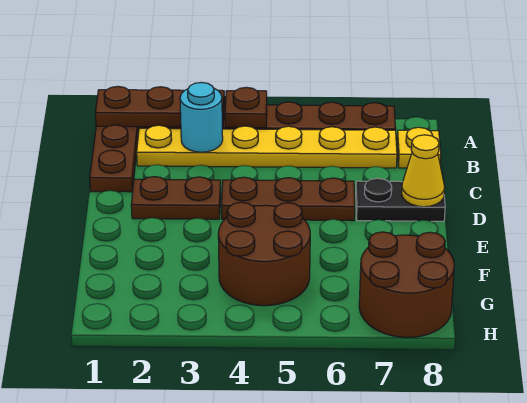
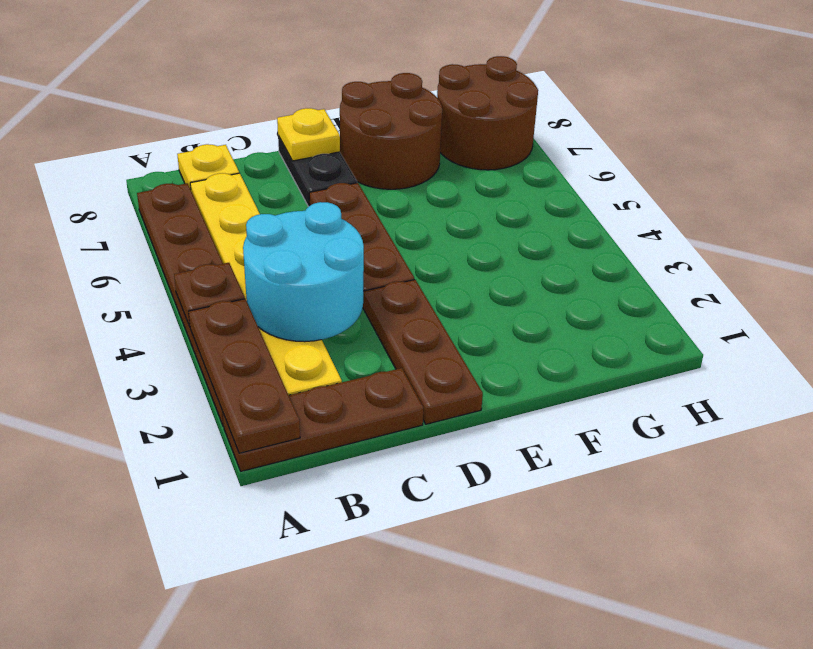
cyan round brick B3 level 2 -> cyan round brick B3:C4 level 2
brown plate D2:D3 level 1 -> brown plate D1:D3 level 1
yellow cone D8 level 2 -> yellow plate D8 level 2
brown round brick F4:G5 level 1 -> brown round brick E7:F8 level 1

